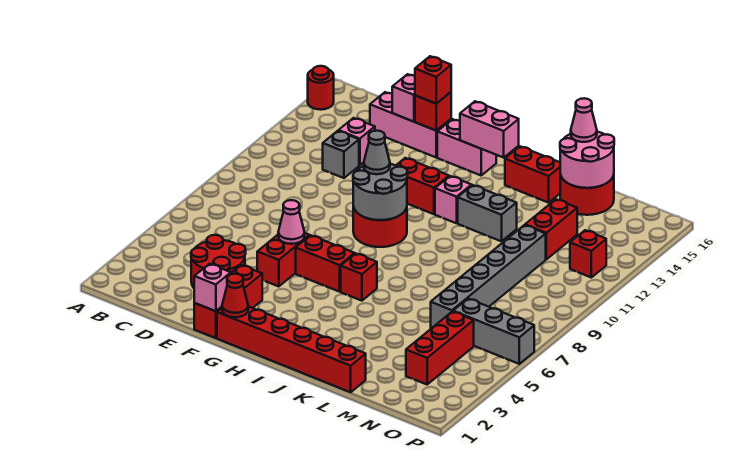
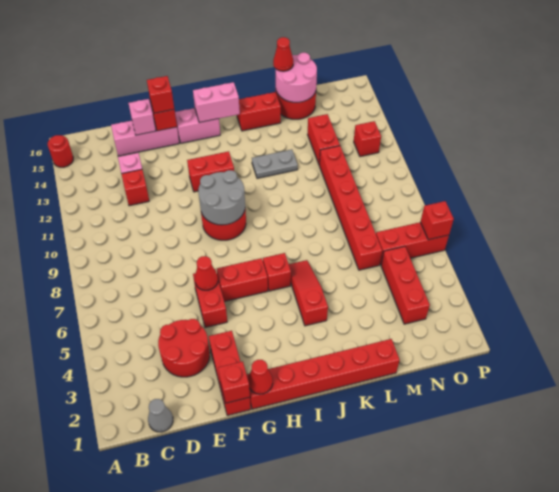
grey brick D12 level 1 -> red brick D12 level 1
pink brick F1 level 2 -> red brick F1 level 2
pink cone F6 level 2 -> red cone F6 level 2
grey cone G10 level 3 -> grey cone C1 level 1
pink brick I12 level 1 -> none
none -> red slope J4:J6 level 1 top 4
grey brick J12:K12 level 1 -> grey plate J12:K12 level 1
pink cone L16 level 3 -> red cone L16 level 3
grey brick M6:M11 level 1 -> red brick M6:M11 level 1
grey brick N6:P6 level 1 -> red brick N6:P6 level 1
none -> red brick P6 level 2

